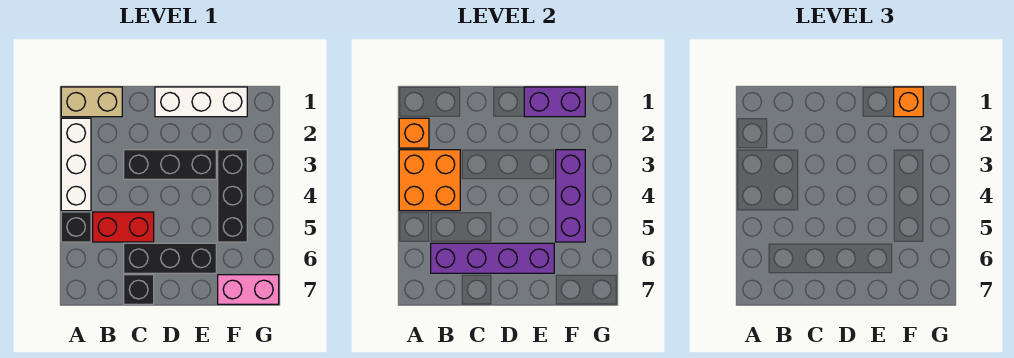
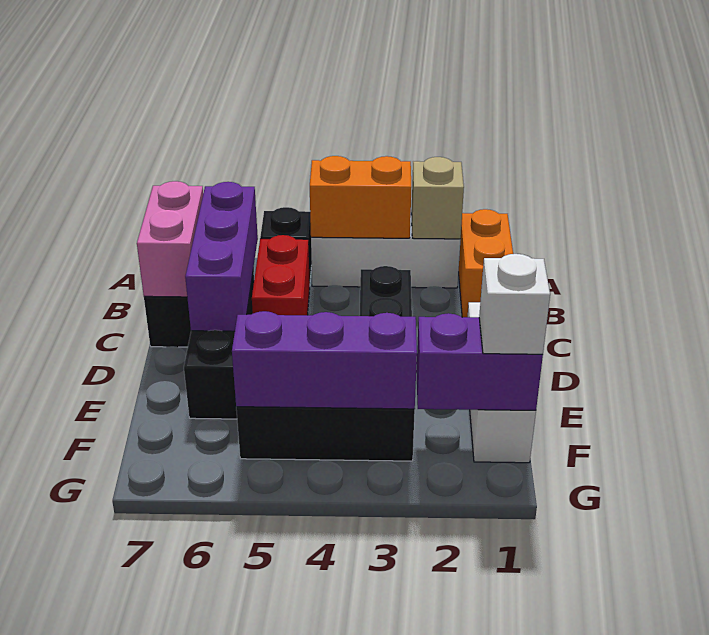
tan brick A1:B1 level 1 -> orange brick A1:B1 level 1
orange brick A2 level 2 -> tan brick A2 level 2
orange brick A3:B4 level 2 -> orange brick A3:A4 level 2
purple brick B6:E6 level 2 -> purple brick B6:D6 level 2
purple brick E1:F1 level 2 -> purple brick F1:F2 level 2
orange brick F1 level 3 -> white brick F1 level 3
pink brick F7:G7 level 1 -> pink brick B7:C7 level 2

